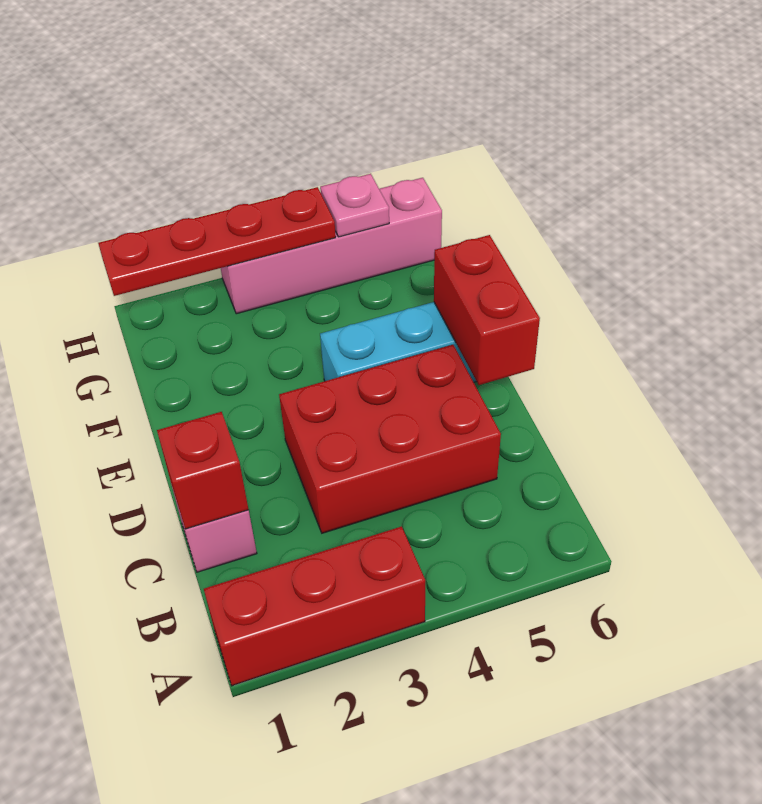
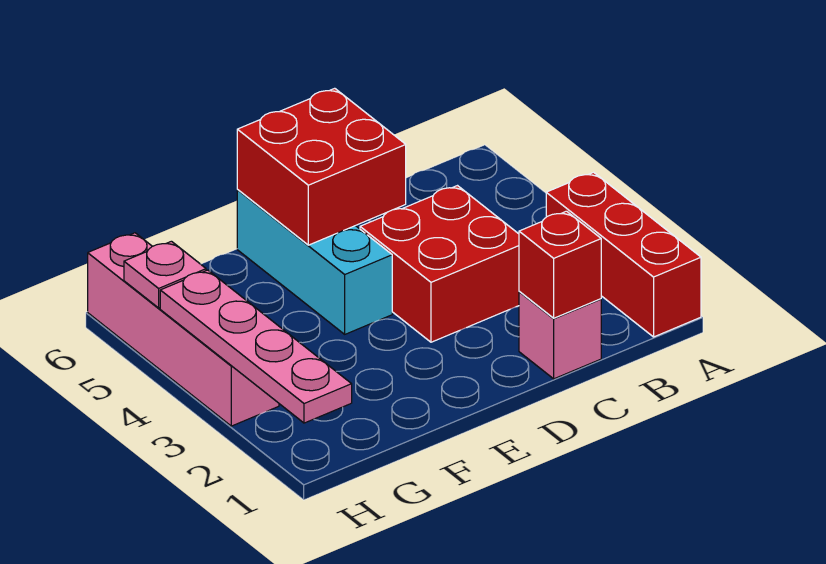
red brick C3:D5 level 1 -> red brick C3:D4 level 1
red brick D6:E6 level 2 -> red brick D5:E6 level 2
red plate H1:H4 level 2 -> pink plate H1:H4 level 2

